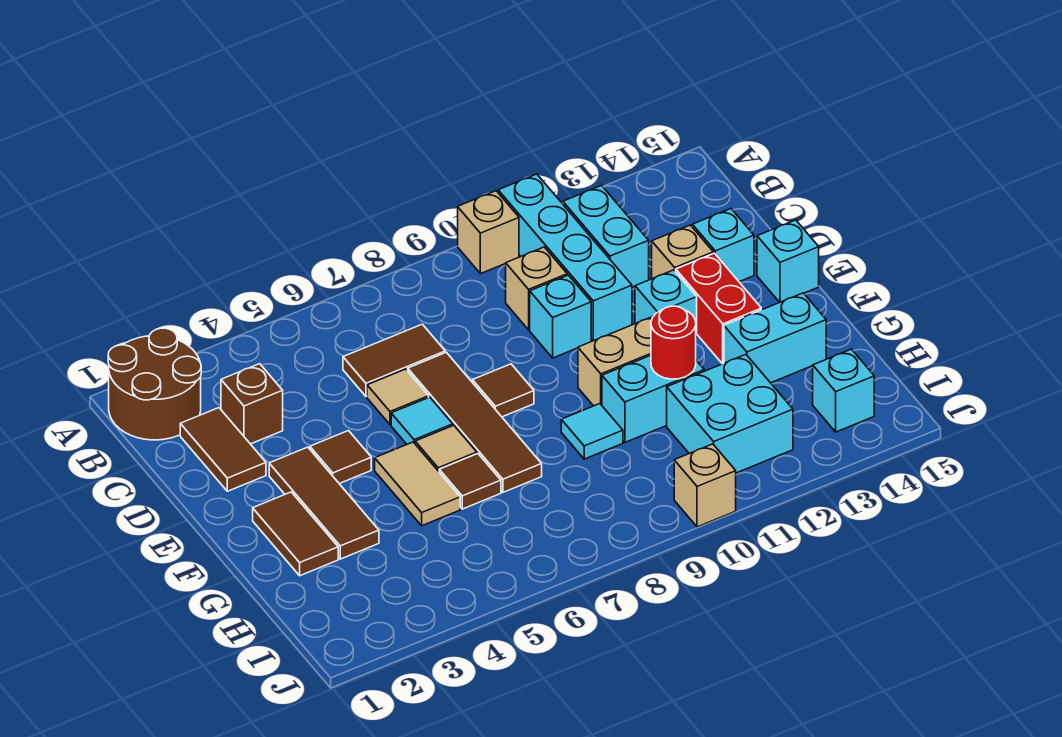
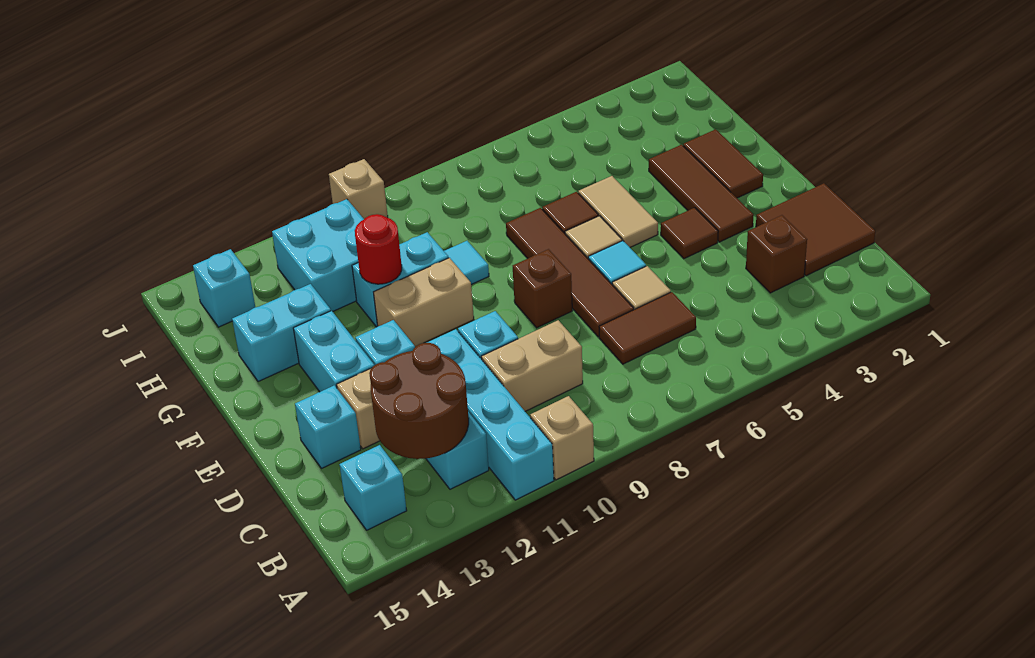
brown round brick A1:B2 level 1 -> brown round brick B12:C13 level 2
brown tile C2:D2 level 1 -> brown tile C1:D2 level 1
tan brick C10 level 1 -> tan brick C9:C10 level 1
brown tile E8 level 1 -> brown brick E8 level 1
red brick E13:F13 level 1 -> cyan brick E13:F13 level 1
cyan brick E15 level 1 -> cyan brick B14 level 1

